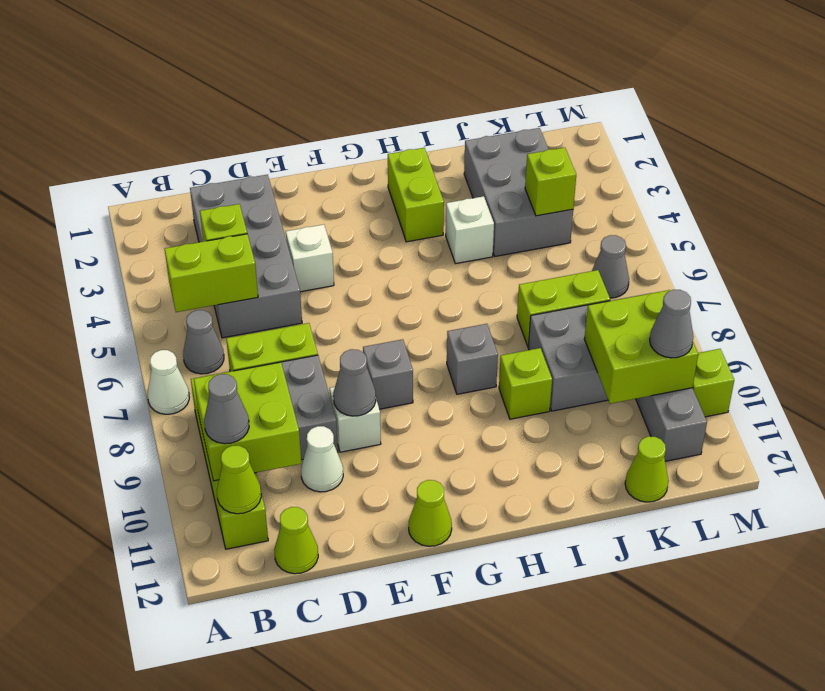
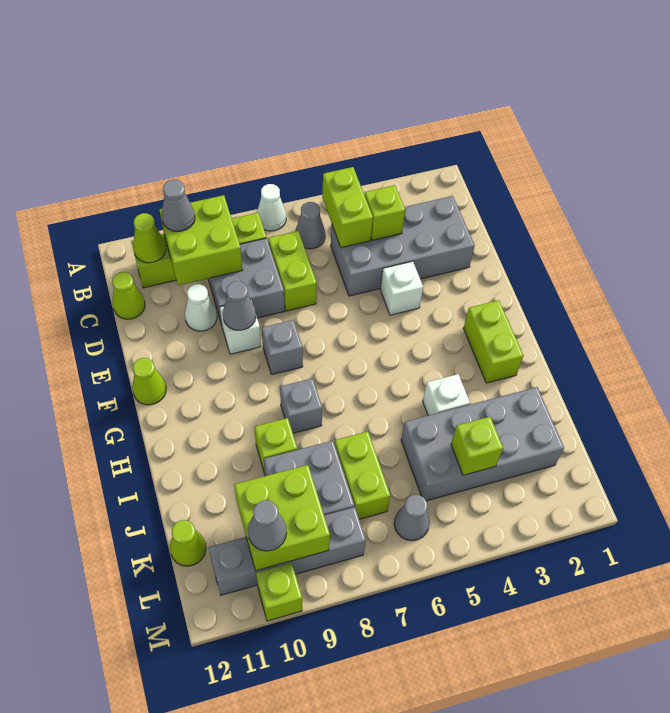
lime brick H2:H3 level 1 -> lime brick G2:H2 level 1
grey brick J2:K4 level 1 -> grey brick J2:K5 level 1

